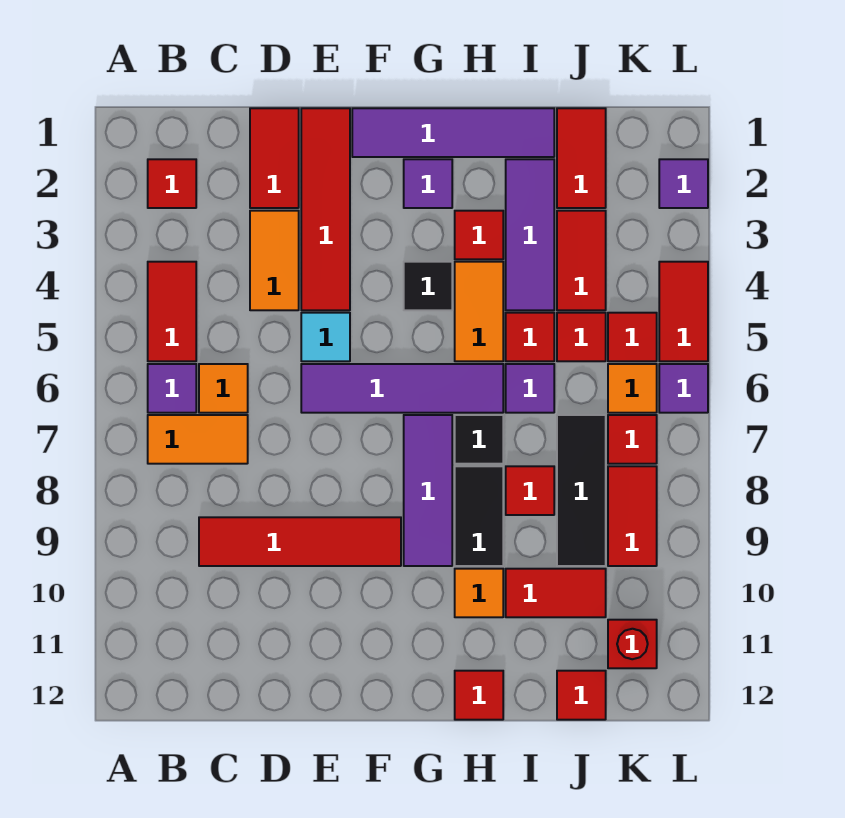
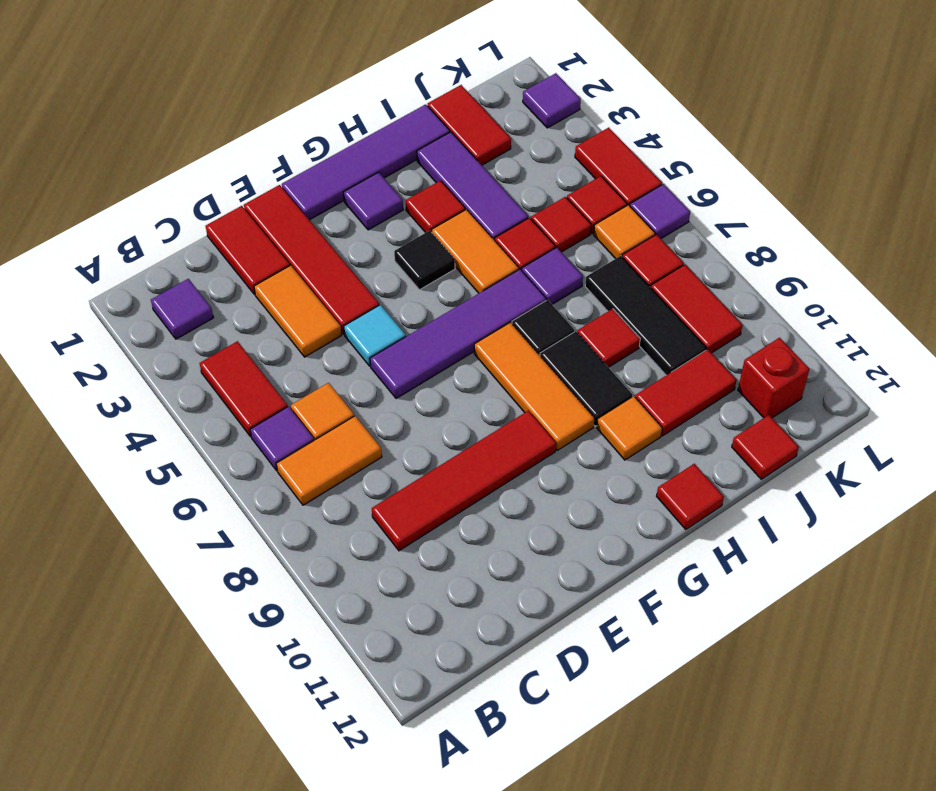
red tile B2 level 1 -> purple tile B2 level 1
purple tile G7:G9 level 1 -> orange tile G7:G9 level 1
red tile J3:J4 level 1 -> none

